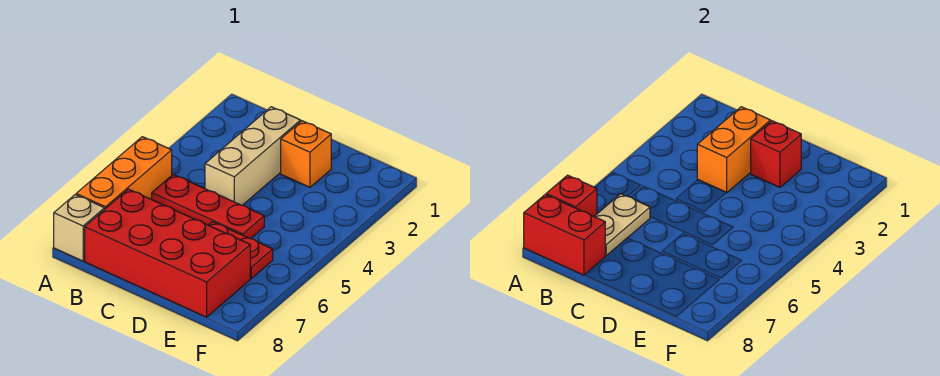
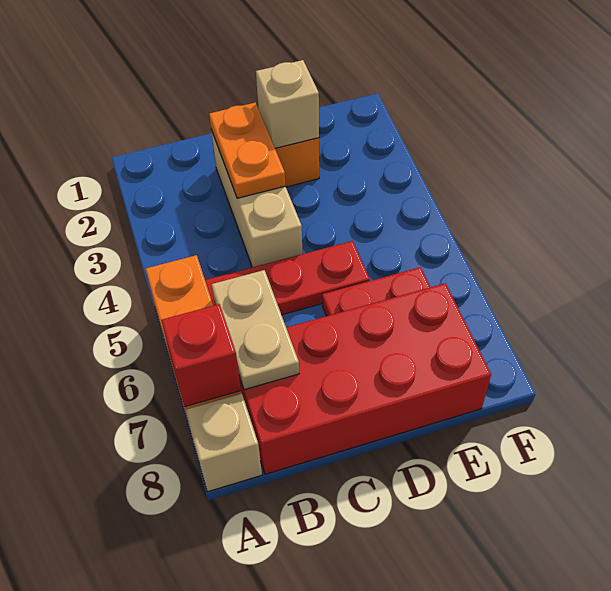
red brick A8:B8 level 2 -> none
orange brick C2:C3 level 2 -> orange plate C2:C3 level 2
red brick D2 level 2 -> tan brick D2 level 2

